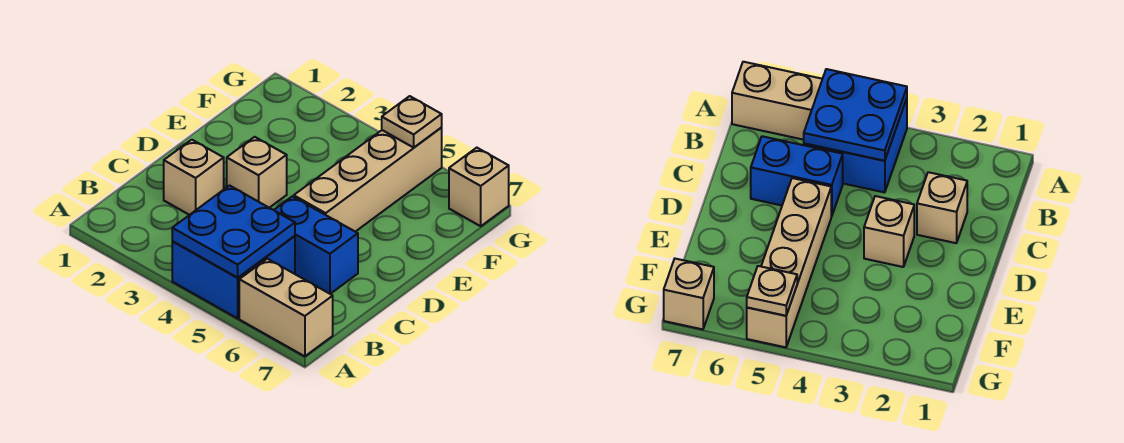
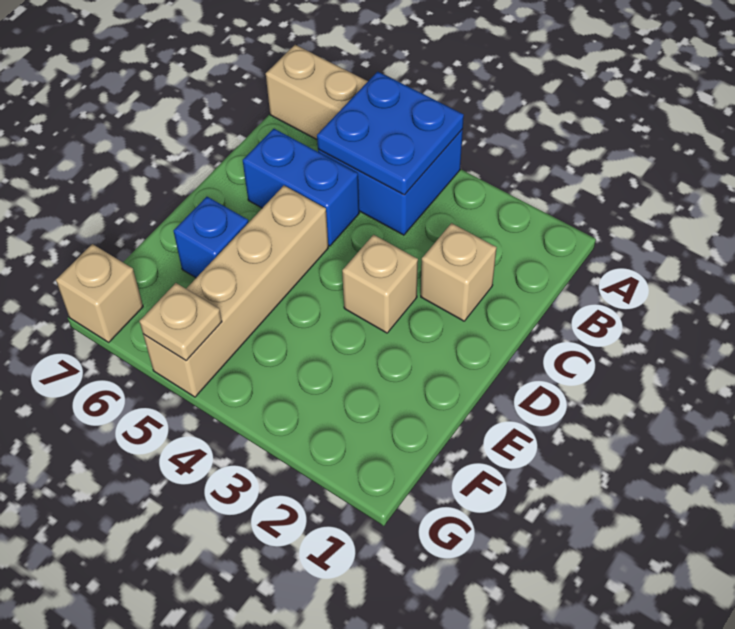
none -> blue brick E6 level 1

